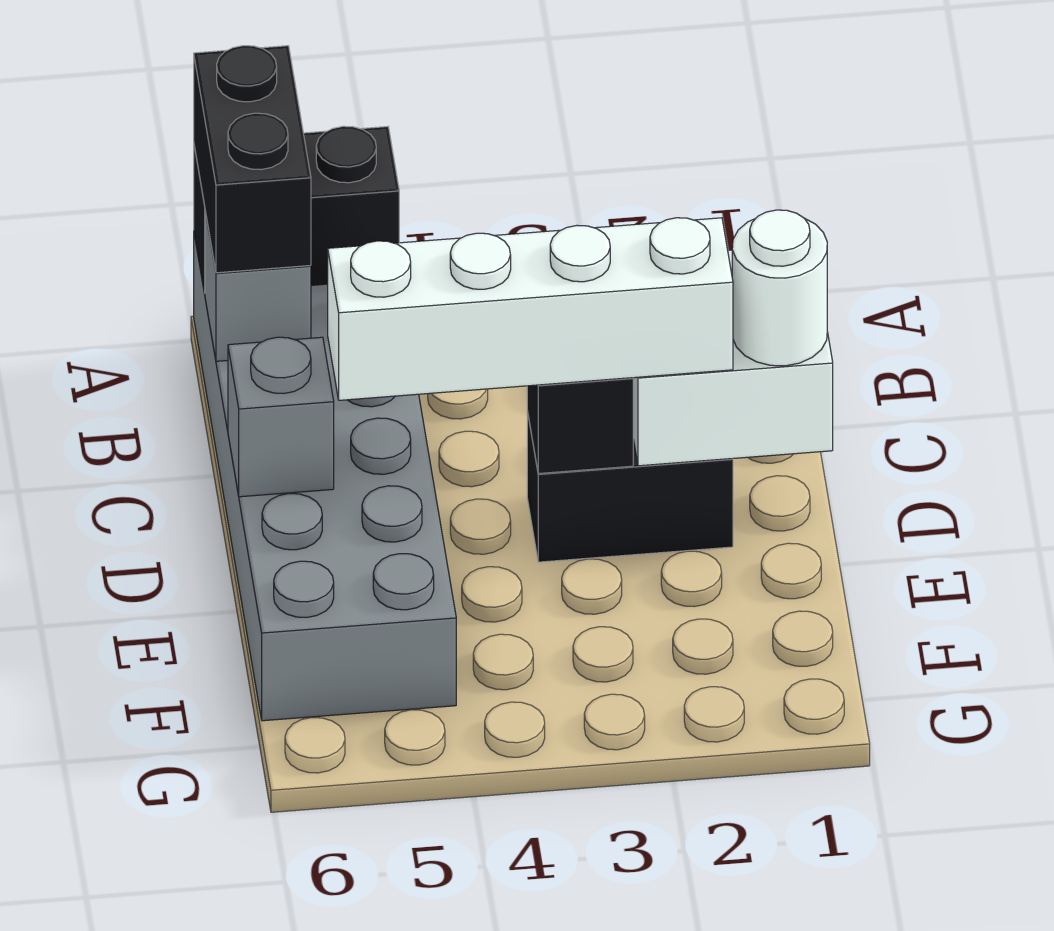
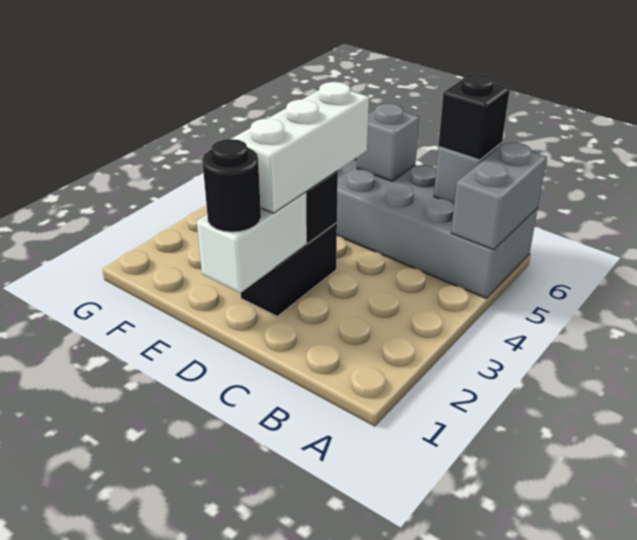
black brick A5:A6 level 2 -> grey brick A5:A6 level 2
black brick A6:B6 level 3 -> black brick B6 level 3
white round brick D1 level 3 -> black round brick D1 level 3
white brick D2:D5 level 3 -> white brick D2:D4 level 3

